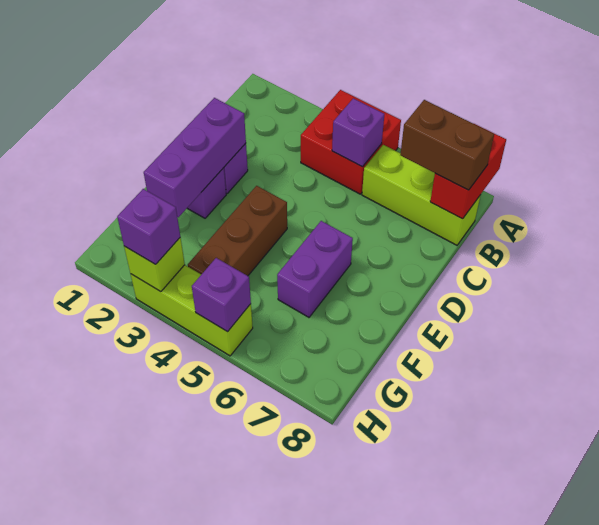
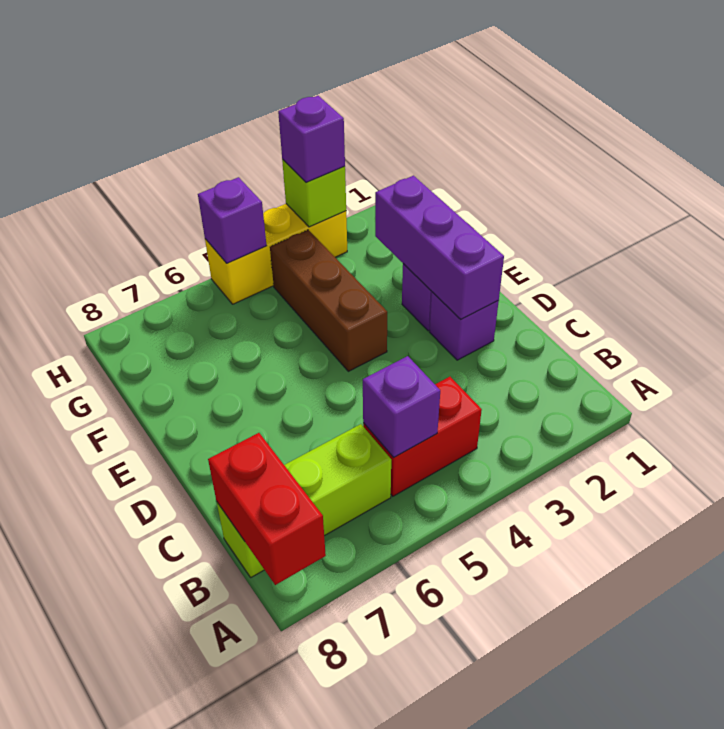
red brick A4:B5 level 1 -> red brick B4:B5 level 1
brown brick B7:B8 level 3 -> none
purple brick E6:F6 level 1 -> none
lime brick H3:H5 level 1 -> yellow brick H3:H5 level 1

